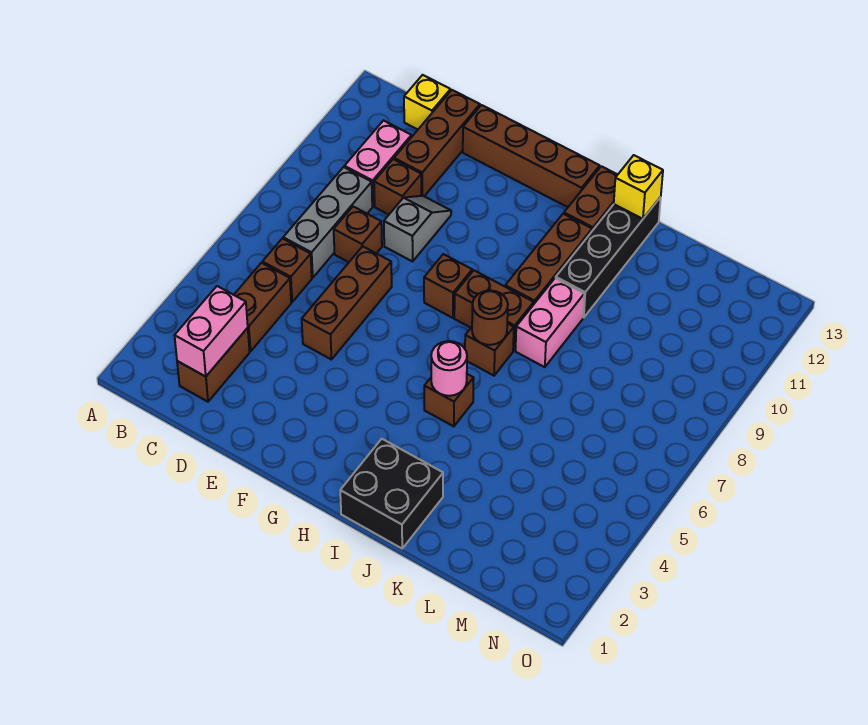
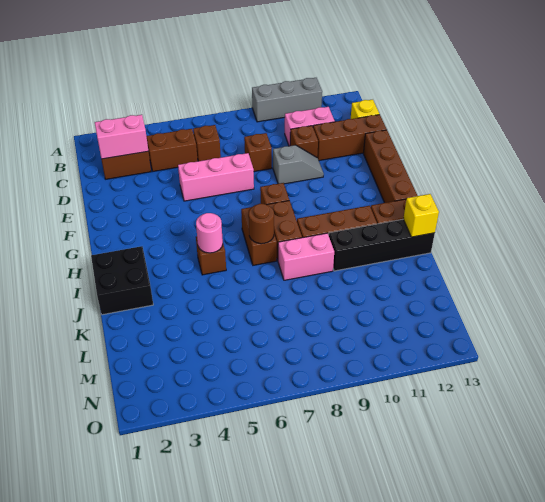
grey brick C7:C9 level 1 -> grey brick A9:A11 level 1
brown brick E5:E7 level 1 -> pink brick E5:E7 level 1
brown brick I7 level 1 -> brown brick H7:I7 level 1

